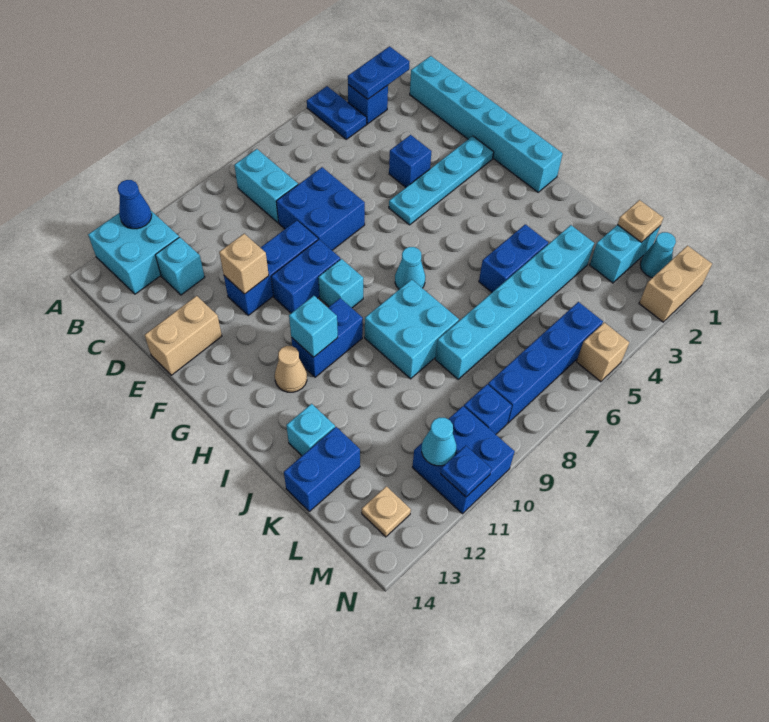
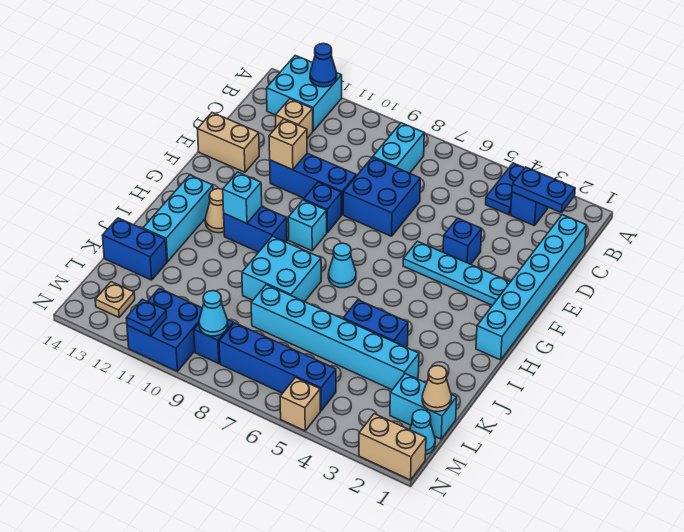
cyan brick C12 level 1 -> tan brick C12 level 1
blue brick F9:F10 level 1 -> blue brick F9 level 1
cyan brick J13 level 1 -> cyan brick H13:J13 level 1
tan plate L1 level 2 -> tan cone L1 level 2
cyan cone M11 level 2 -> cyan cone M9 level 2

